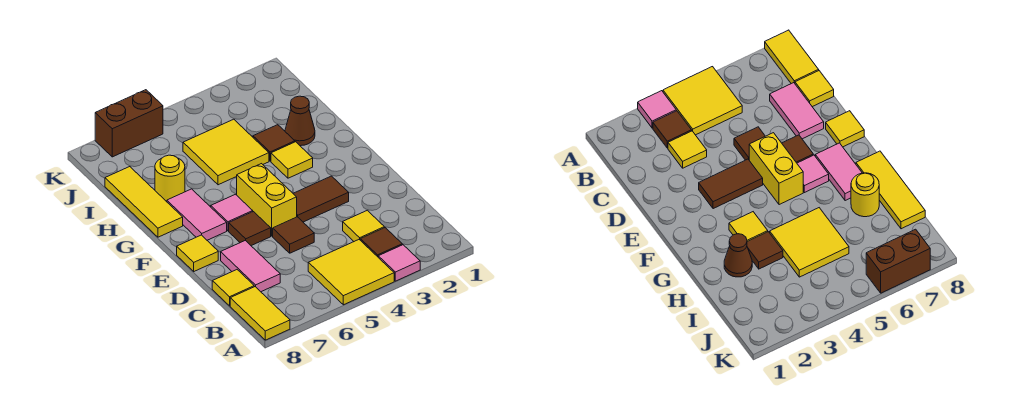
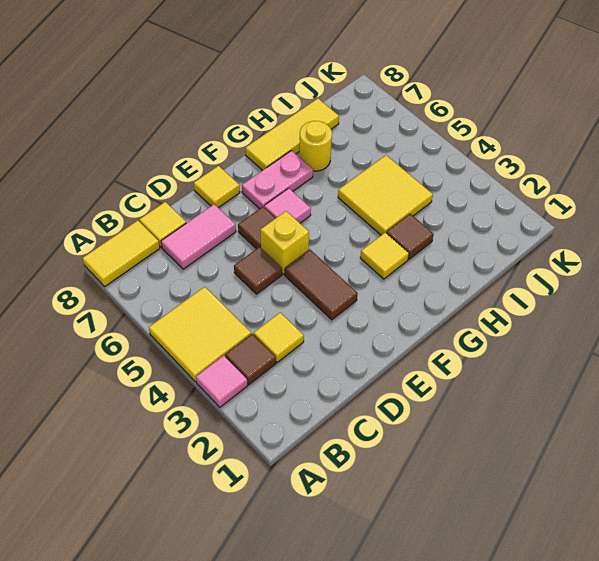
yellow brick E5:F5 level 1 -> yellow brick E5 level 1
pink tile F7:G7 level 1 -> pink plate F7:G7 level 1
brown cone H2 level 1 -> none
brown brick K6:K7 level 1 -> none

